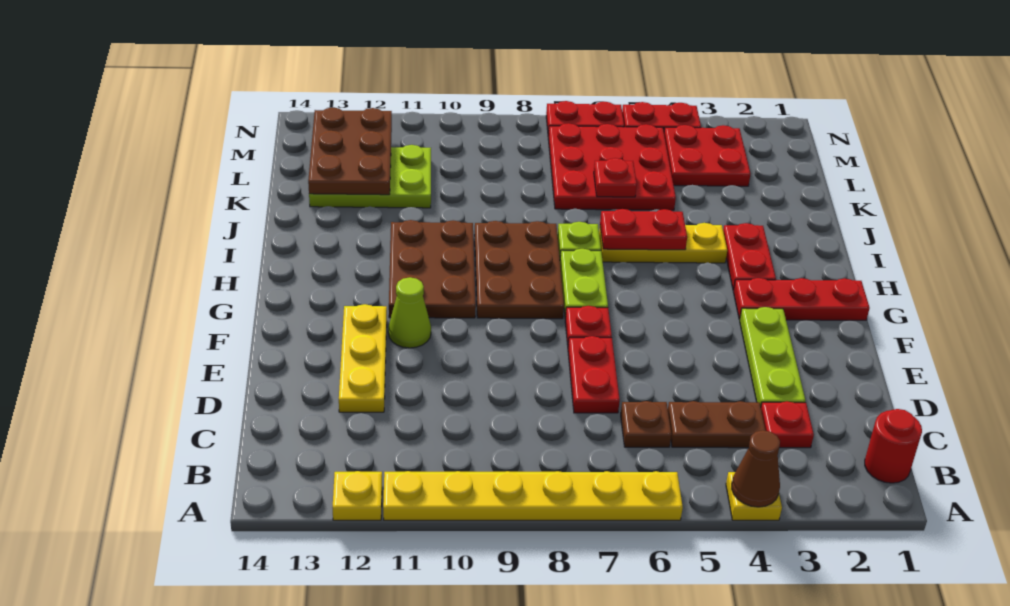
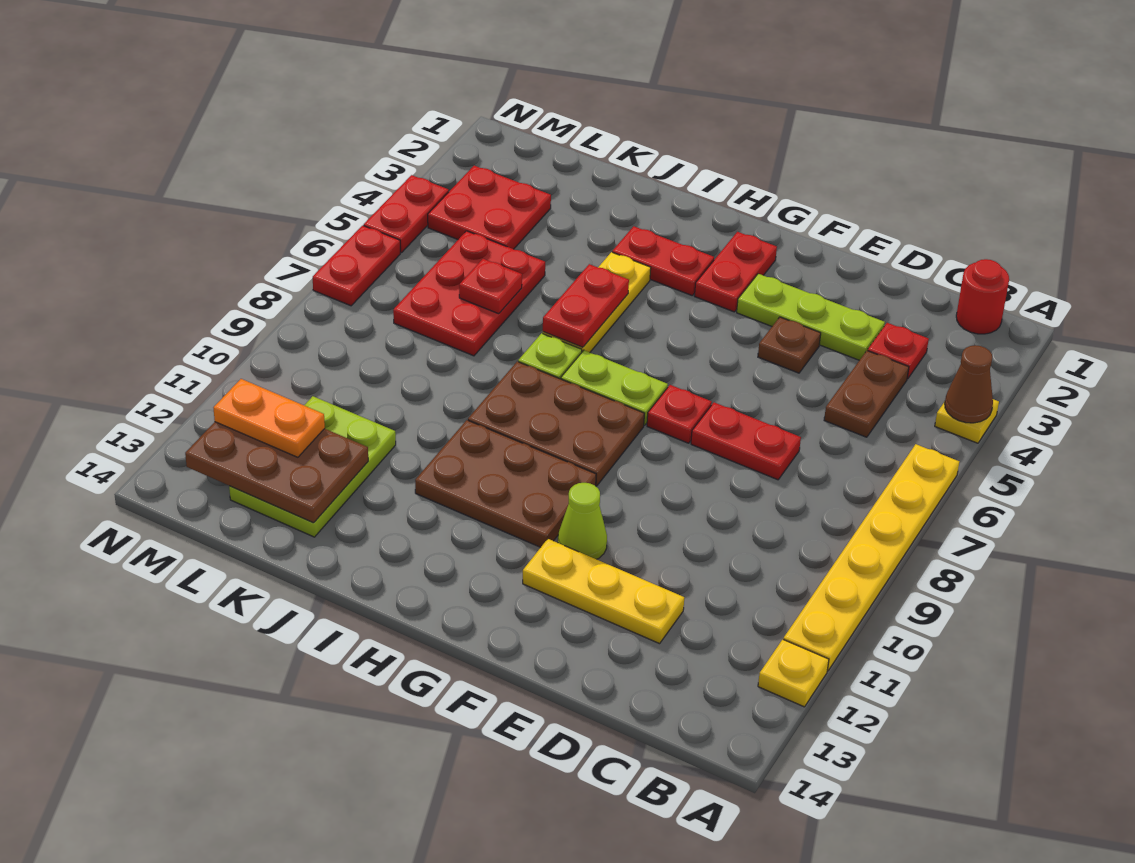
brown plate C6 level 1 -> brown plate E4 level 1
red plate G1:G3 level 1 -> red plate G2:G3 level 1
red plate K5:M7 level 1 -> red plate K5:L7 level 1
none -> orange plate L12:M12 level 3

